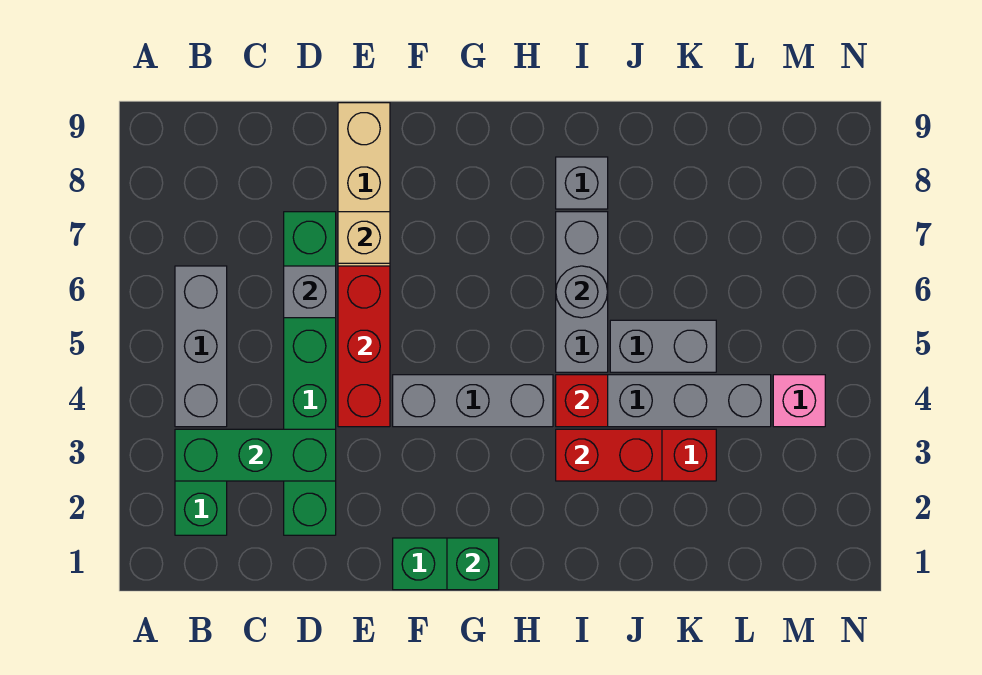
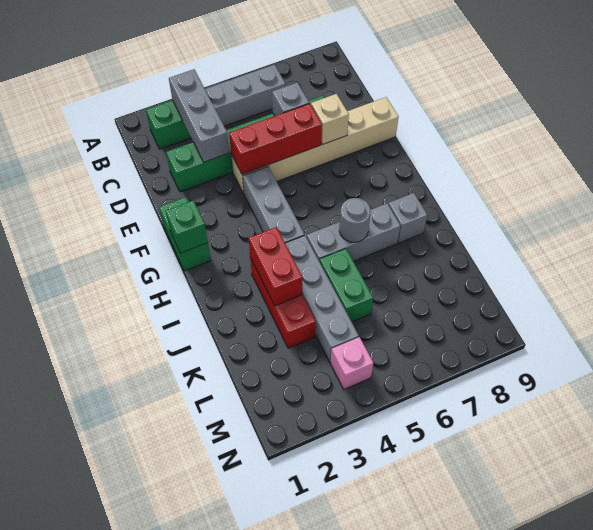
green brick B3:D3 level 2 -> grey brick B3:D3 level 2
red brick I4 level 2 -> none
grey brick J5:K5 level 1 -> green brick J5:K5 level 1

